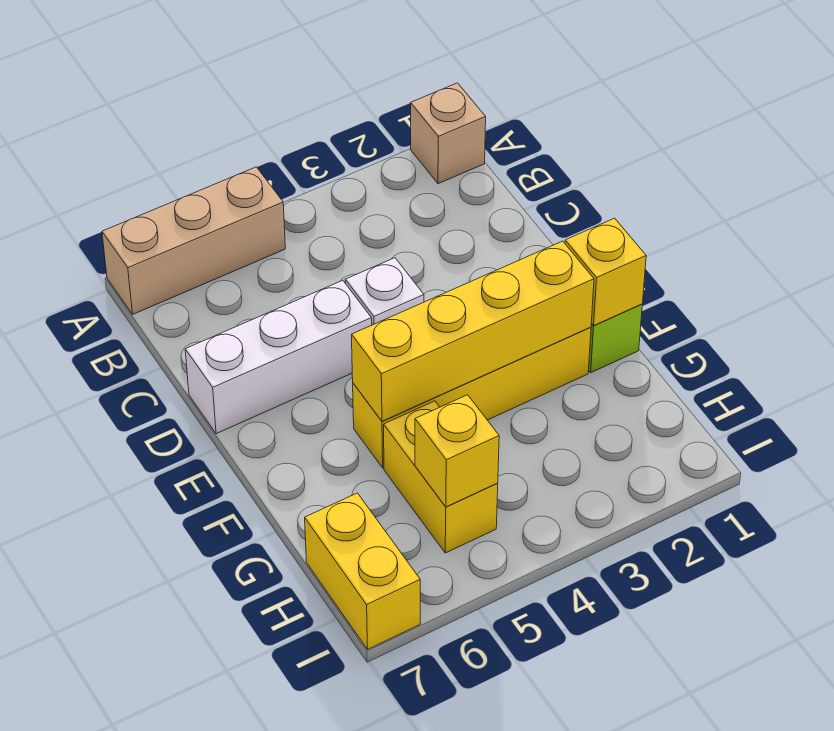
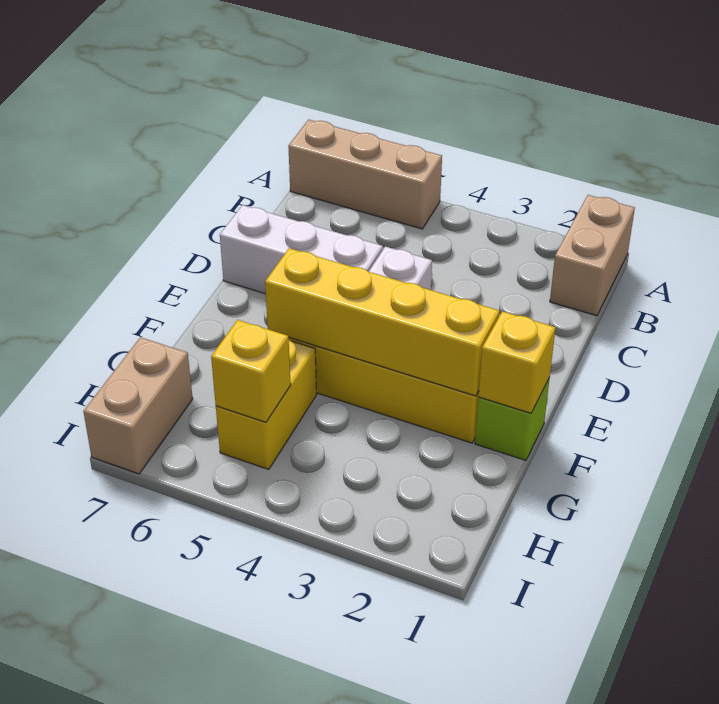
tan brick A1 level 1 -> tan brick A1:B1 level 1
yellow brick H7:I7 level 1 -> tan brick H7:I7 level 1

